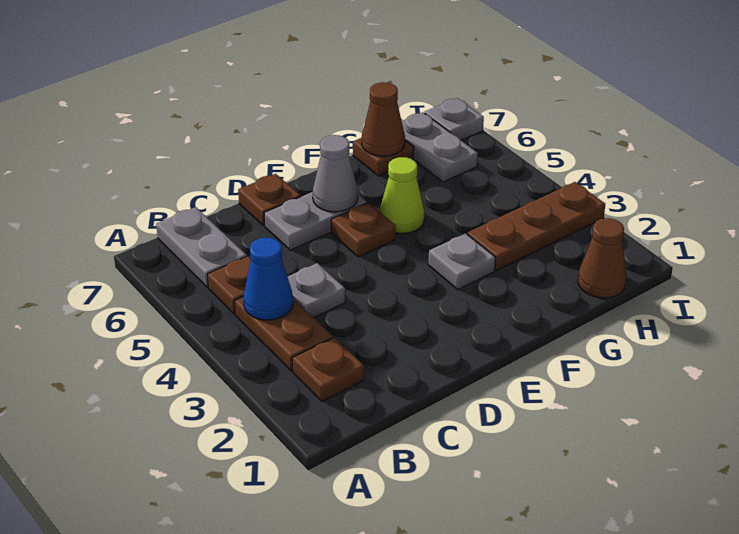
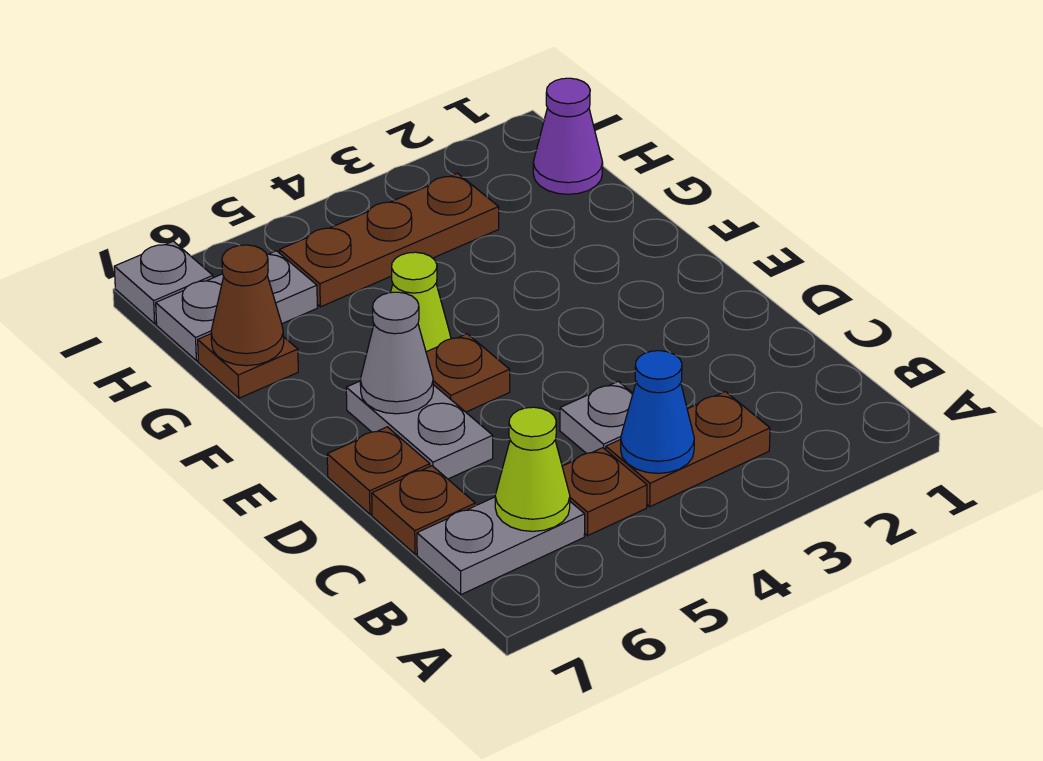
brown plate B2 level 1 -> brown plate C7 level 1
none -> lime cone B6 level 2
grey plate F3 level 1 -> none
brown plate G3:I3 level 1 -> brown plate H3:H5 level 1
brown cone H1 level 1 -> purple cone H1 level 1

